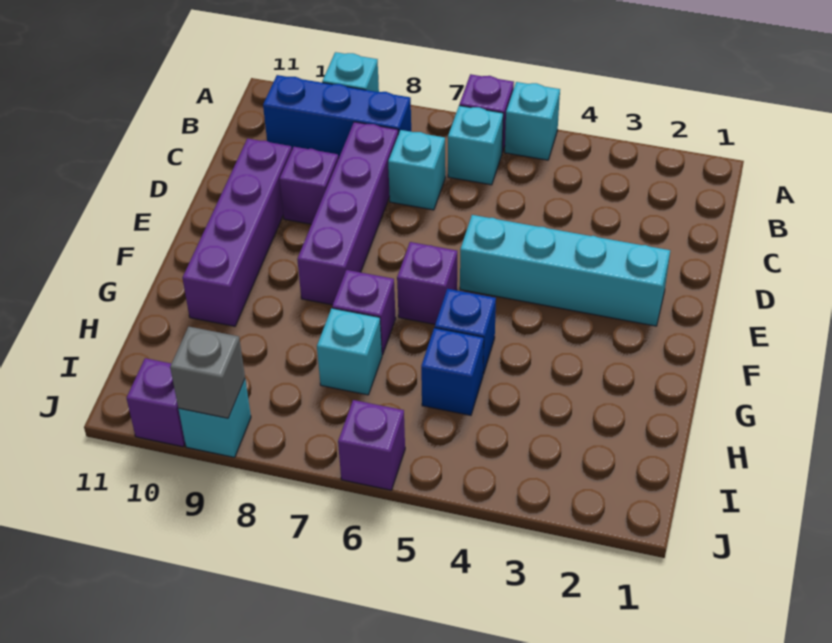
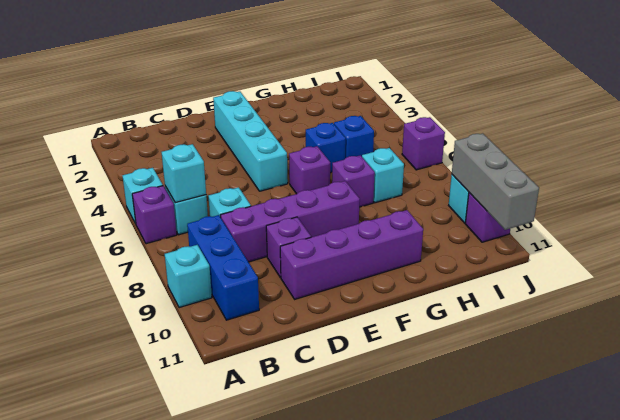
none -> cyan brick B6 level 2
grey brick J9 level 2 -> grey brick J9:J11 level 2

